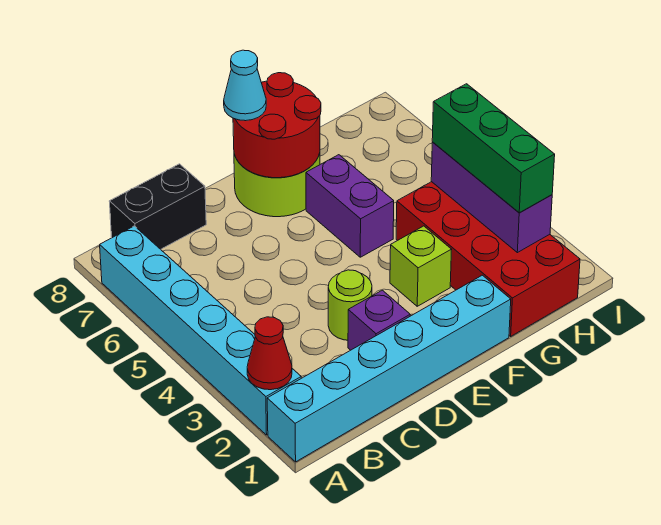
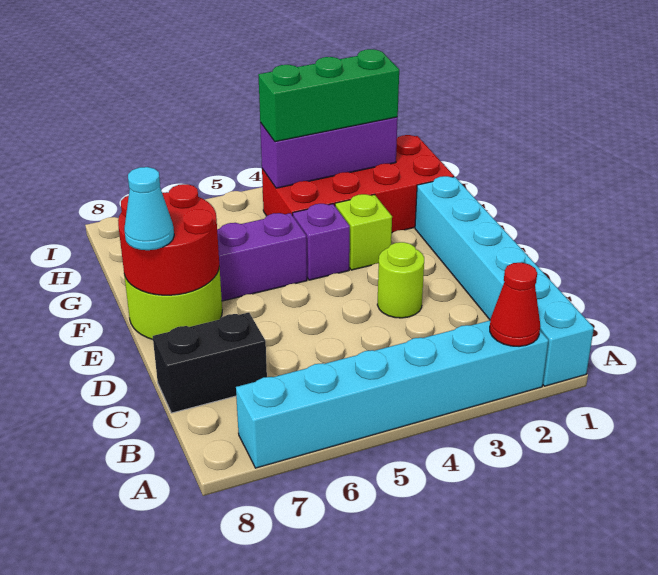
black brick B8:C8 level 1 -> black brick C7:C8 level 1
purple brick D2 level 1 -> purple brick F4 level 1

